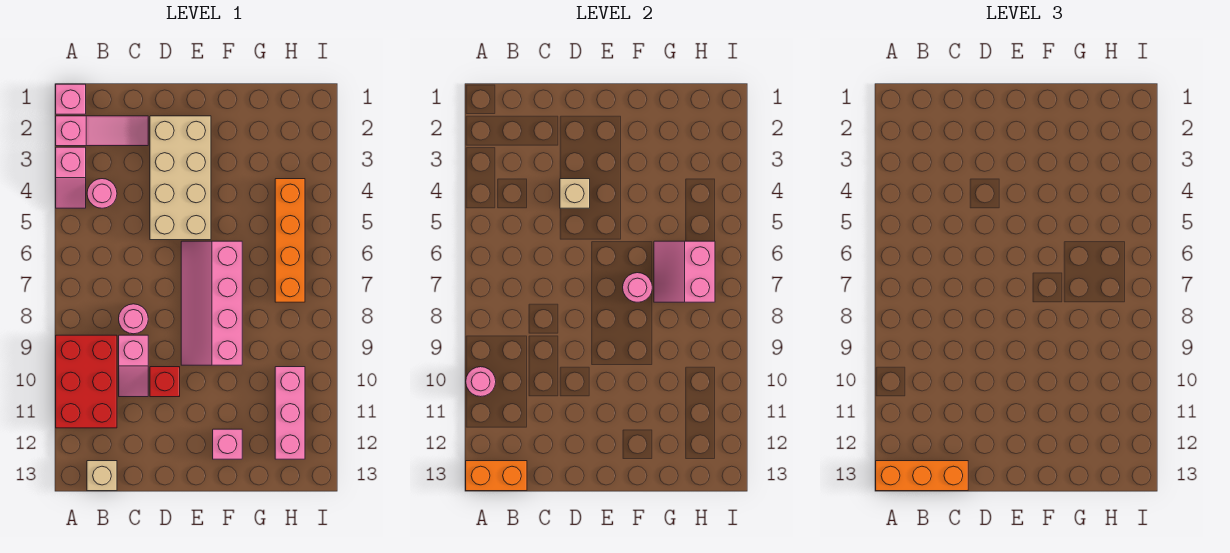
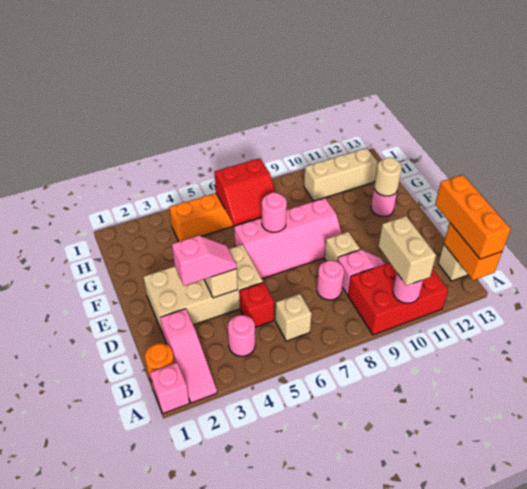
pink slope A2:C2 level 1 top A -> pink slope A2:C2 level 1 top C
pink slope A3:A4 level 1 top 3 -> pink slope D3:D4 level 3 top 3
none -> tan brick A10:B10 level 3
none -> orange round brick B1 level 1
none -> tan brick B6 level 1
none -> tan brick D9 level 1
red brick D10 level 1 -> red brick C5 level 1
pink brick F12 level 1 -> pink round brick F12 level 1
none -> tan round brick F12 level 2
pink slope G6:H7 level 2 top H -> red slope G6:H7 level 2 top H
pink brick H10:H12 level 1 -> tan brick H10:H12 level 1

